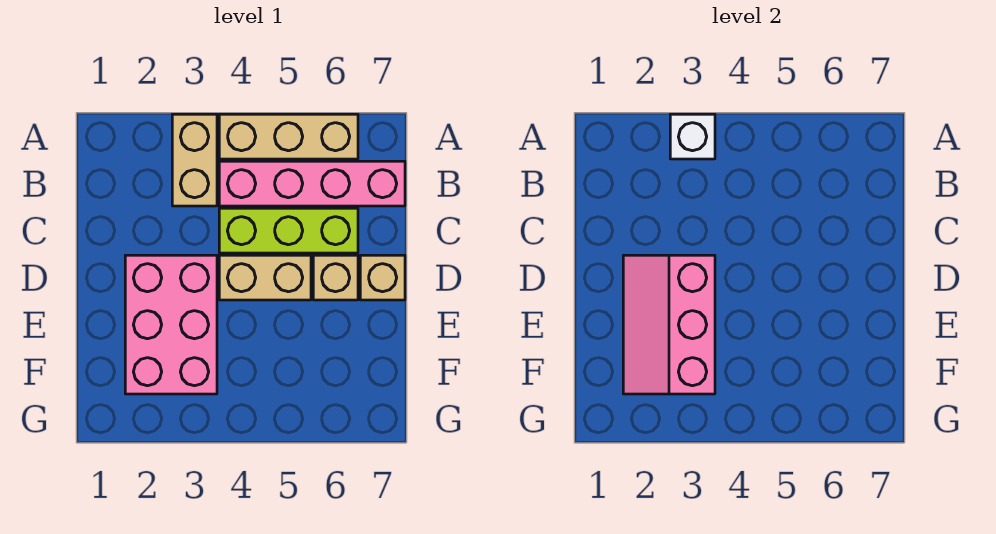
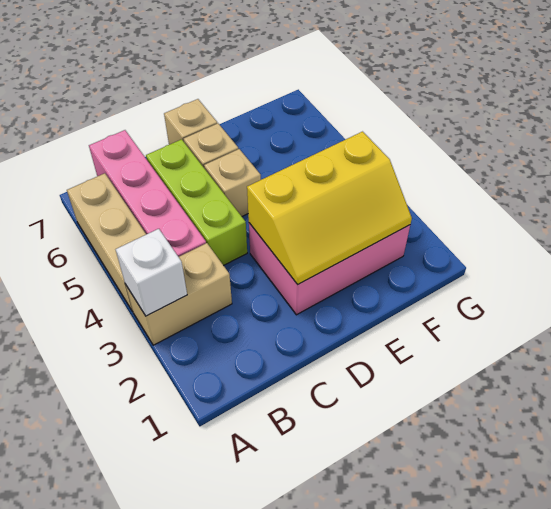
pink slope D2:F3 level 2 top 3 -> yellow slope D2:F3 level 2 top 3
tan brick D4:D5 level 1 -> tan brick D5 level 1

